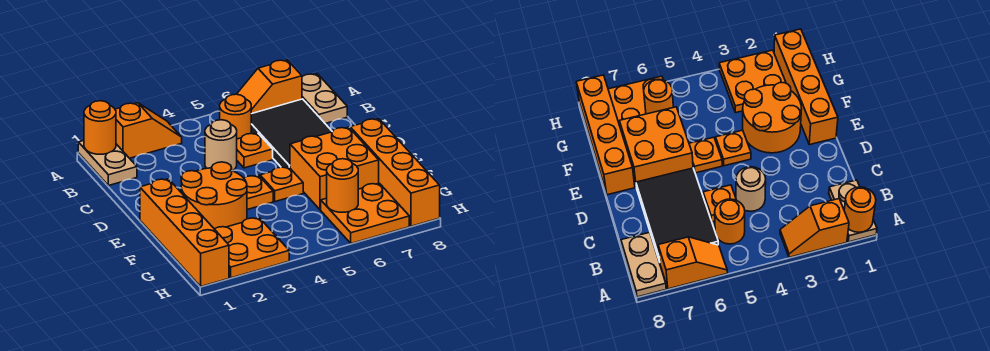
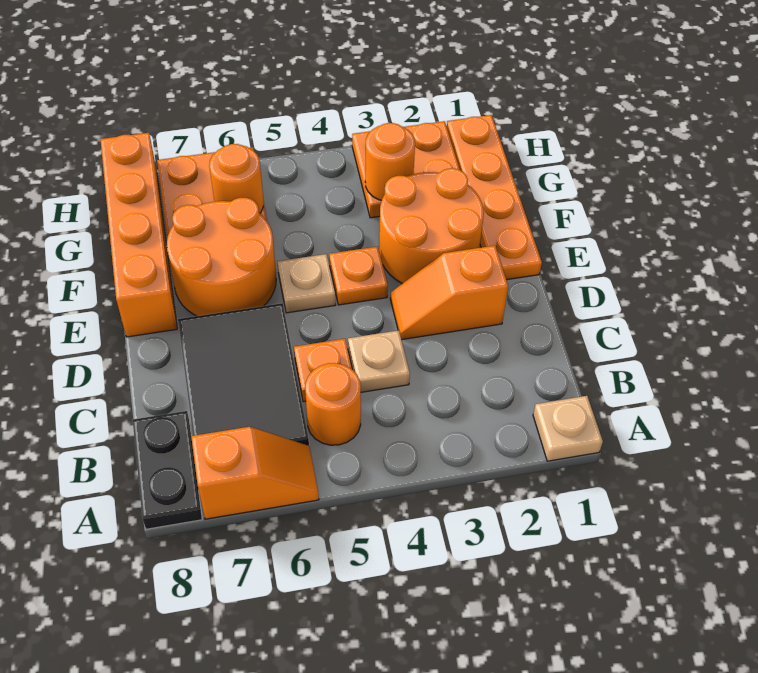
tan plate A1:B1 level 1 -> tan plate A1 level 1
orange round brick A1 level 2 -> orange round brick G3 level 2
orange slope A2:A3 level 1 top 2 -> orange slope D2:D3 level 1 top 2
tan plate A8:B8 level 1 -> black plate A8:B8 level 1
tan round brick C4 level 1 -> tan plate C4 level 1
orange brick E1:H1 level 1 -> orange plate E1:H1 level 1
orange plate E5 level 1 -> tan plate E5 level 1
orange brick E6:F7 level 1 -> orange round brick E6:F7 level 1

